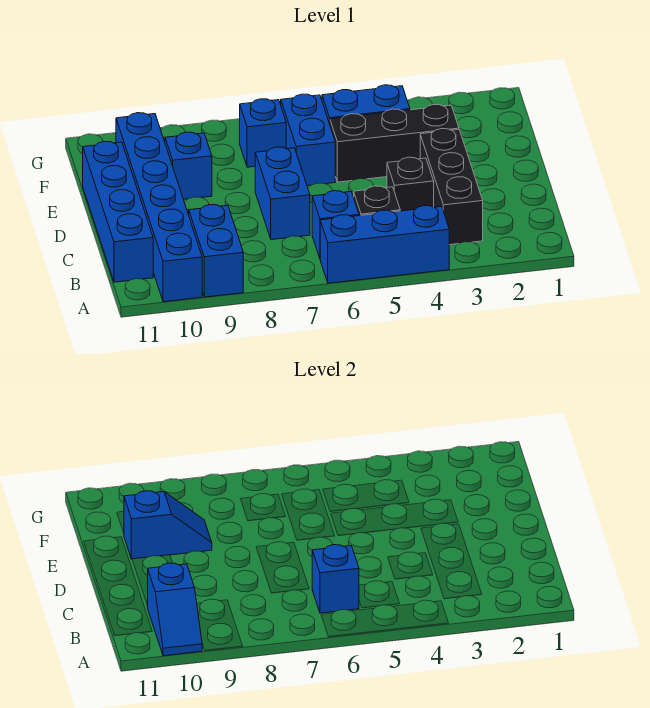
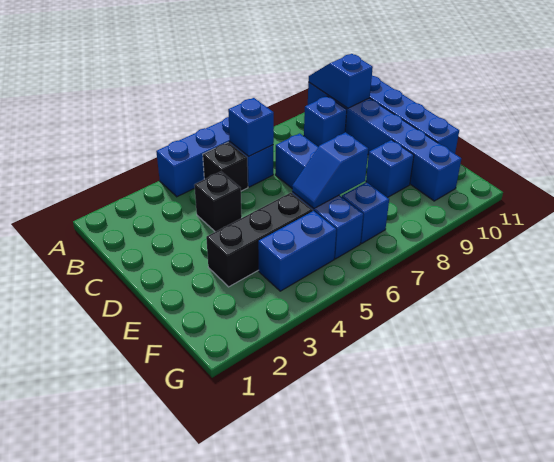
blue brick A9:B9 level 1 -> blue brick B9 level 1
black brick B3:D3 level 1 -> none
blue slope E9:E10 level 2 top 10 -> blue slope E6:E7 level 2 top 7

